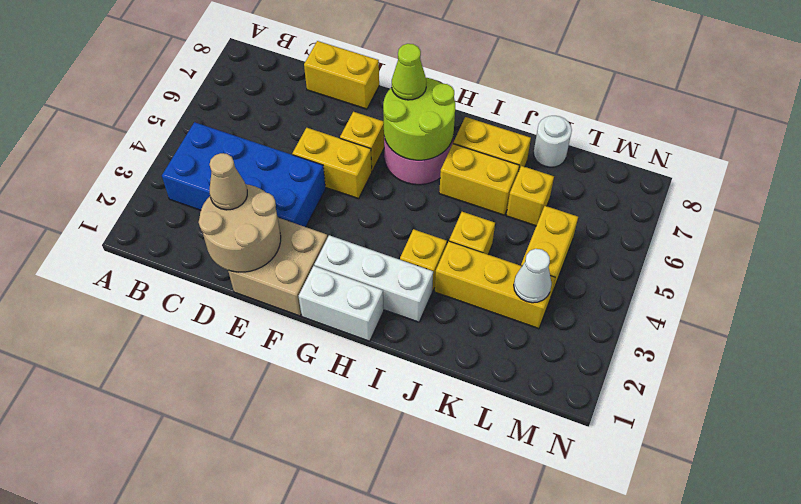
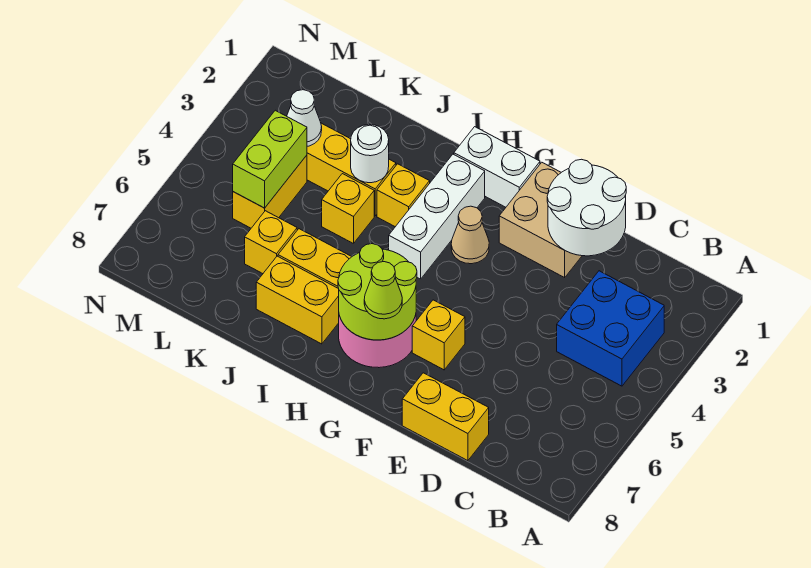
blue brick B3:E4 level 1 -> blue brick B3:C4 level 1
tan round brick D1:E2 level 2 -> white round brick D1:E2 level 2
tan cone D2 level 3 -> tan cone G3 level 1
yellow brick E5:F5 level 1 -> none
white brick G2:I2 level 1 -> white brick H2:H4 level 1
white round brick K8 level 1 -> white round brick J3 level 2
none -> lime brick L4:L5 level 2

